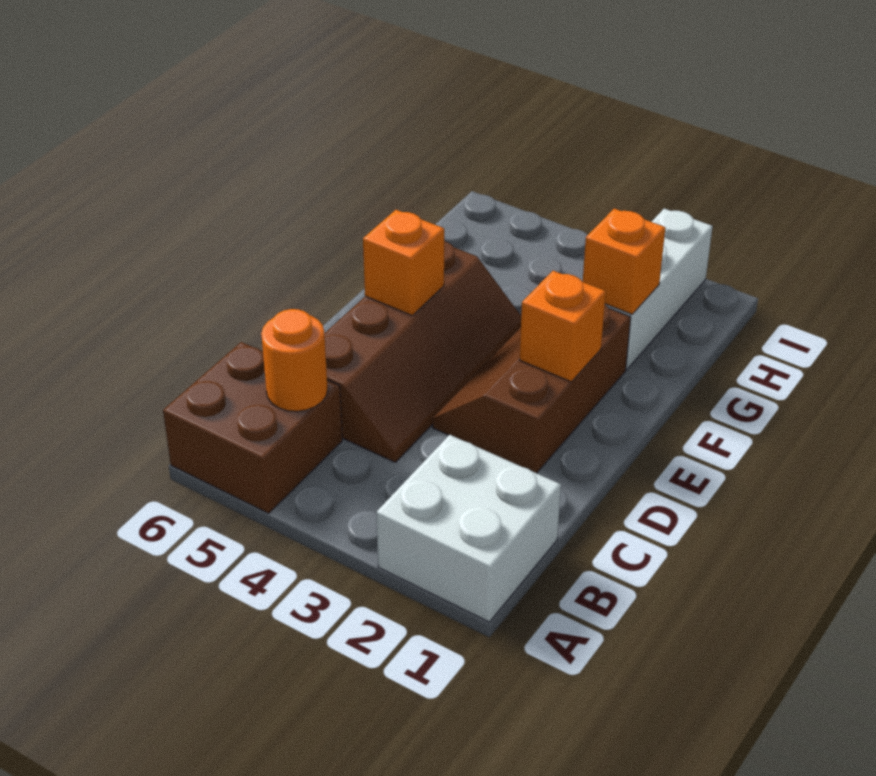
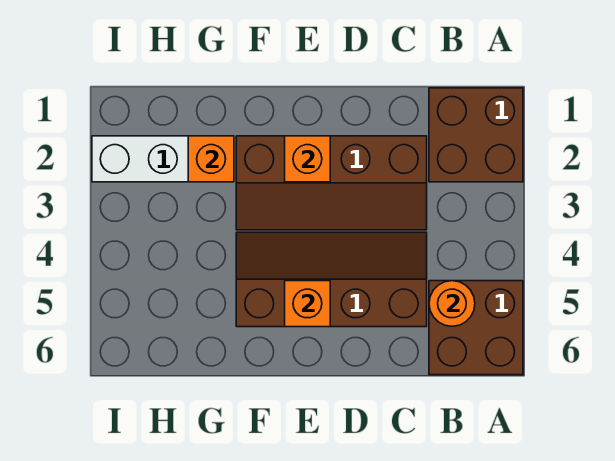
white brick A1:B2 level 1 -> brown brick A1:B2 level 1
brown slope D2:F3 level 1 top 2 -> brown slope C2:F3 level 1 top 2

